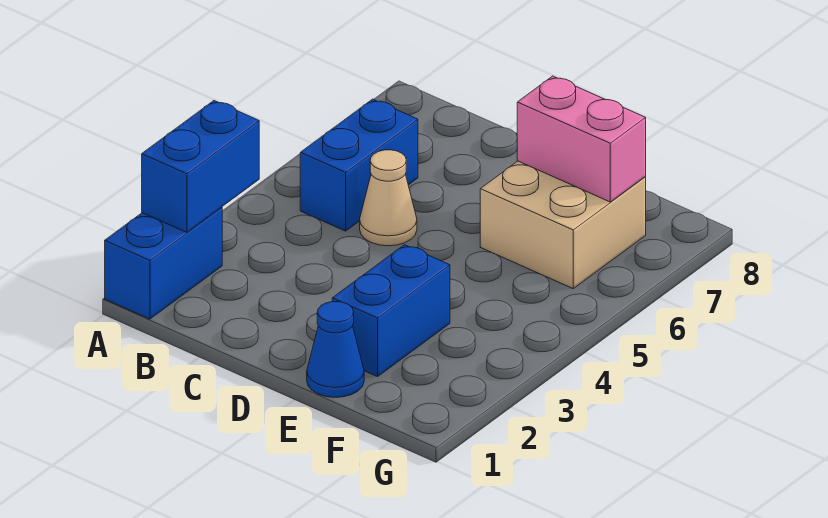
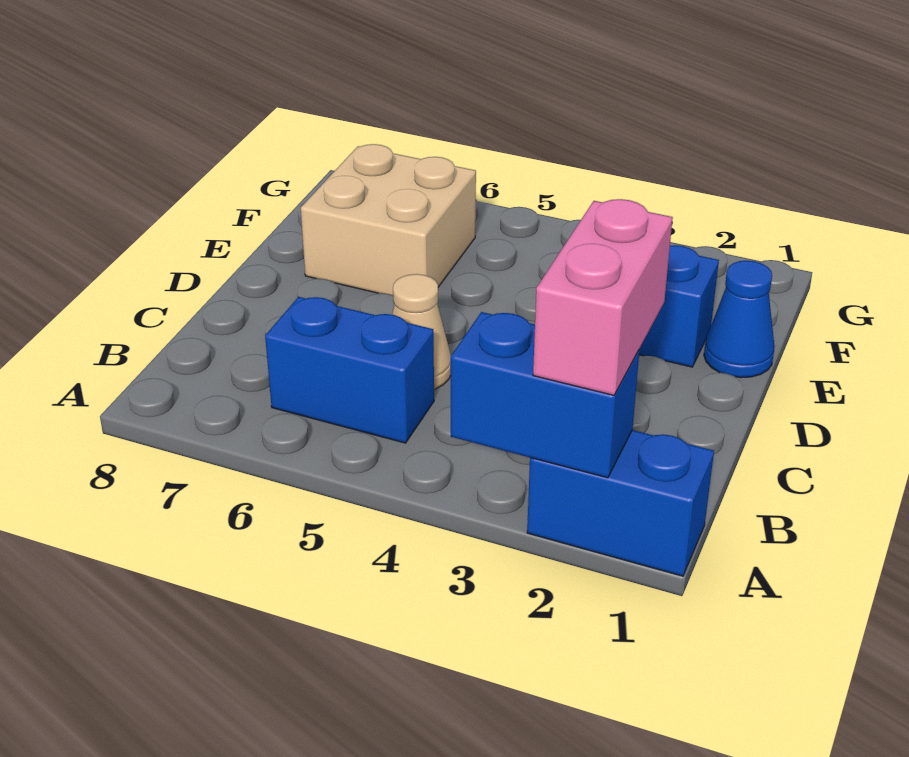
pink brick E7:F7 level 2 -> pink brick A2:B2 level 3

